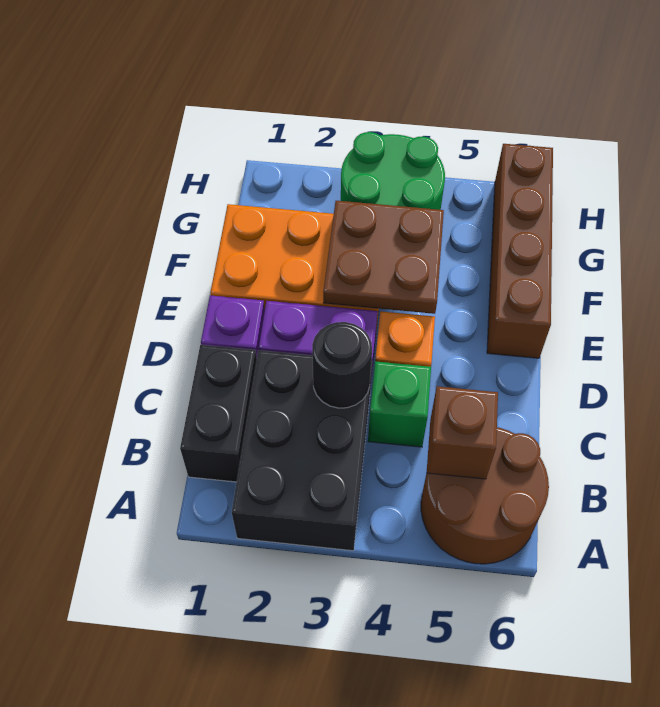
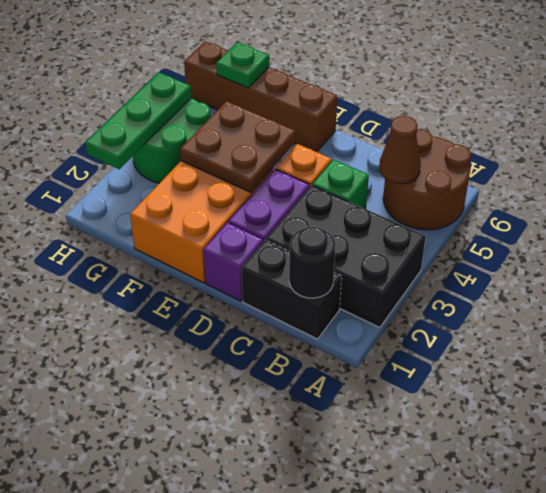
brown brick B5 level 2 -> brown cone B5 level 2
black round brick C3 level 2 -> black round brick B1 level 2
none -> green plate G6 level 2
none -> green plate H2:H4 level 2

